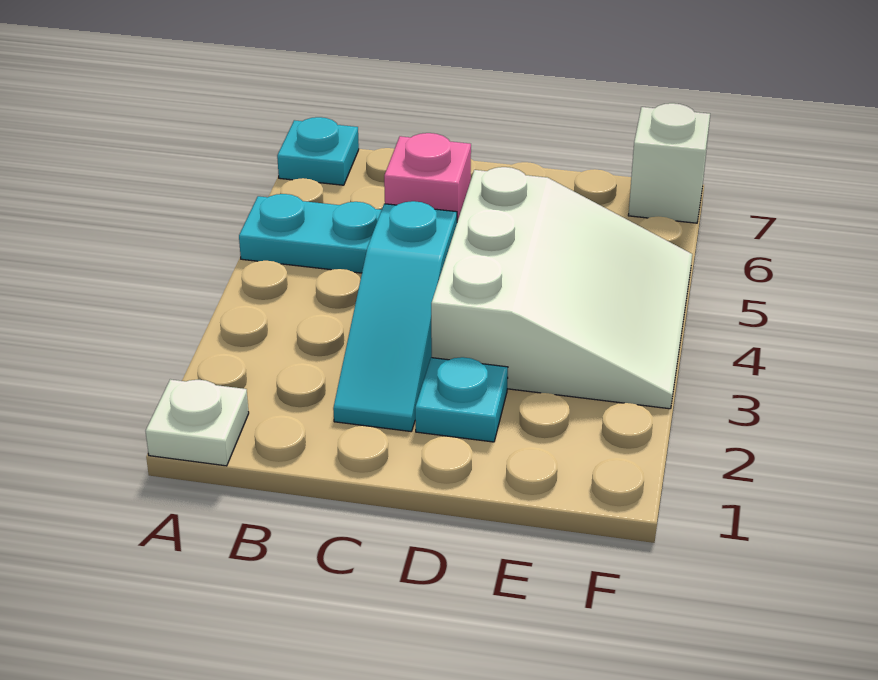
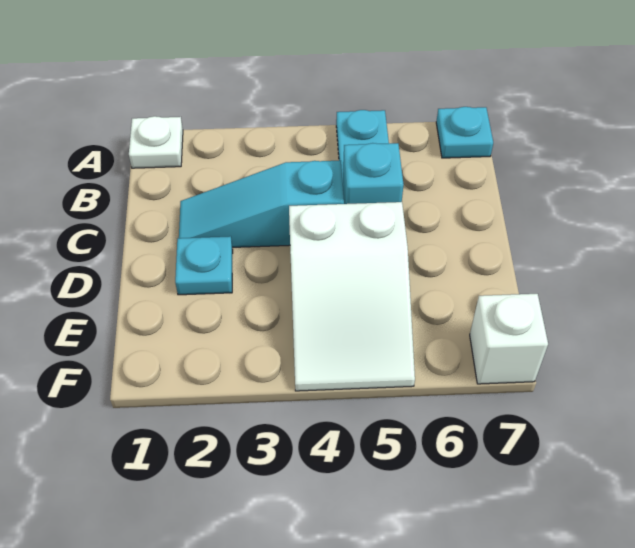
pink brick C5 level 2 -> cyan brick C5 level 2
white slope D3:F5 level 1 top D -> white slope D4:F5 level 1 top D

